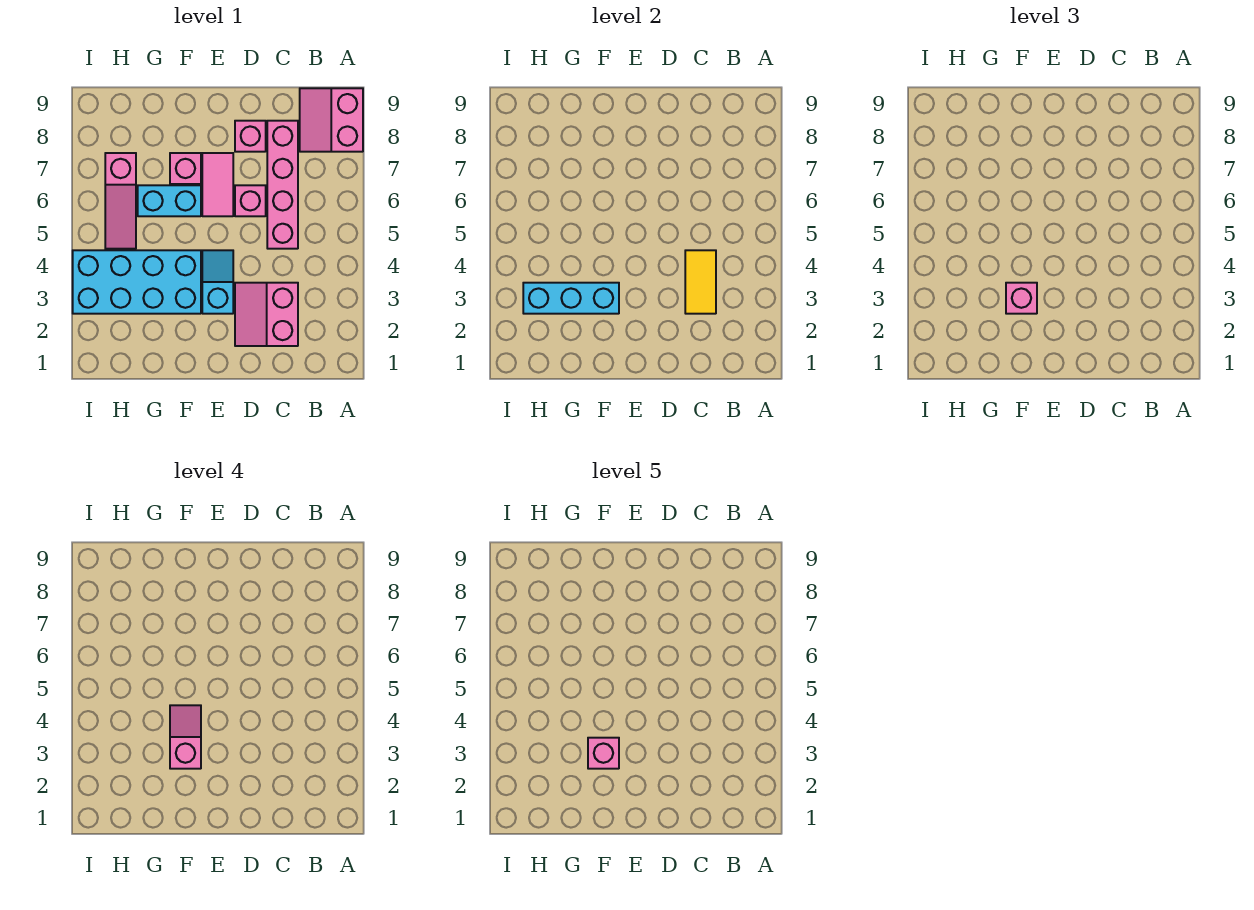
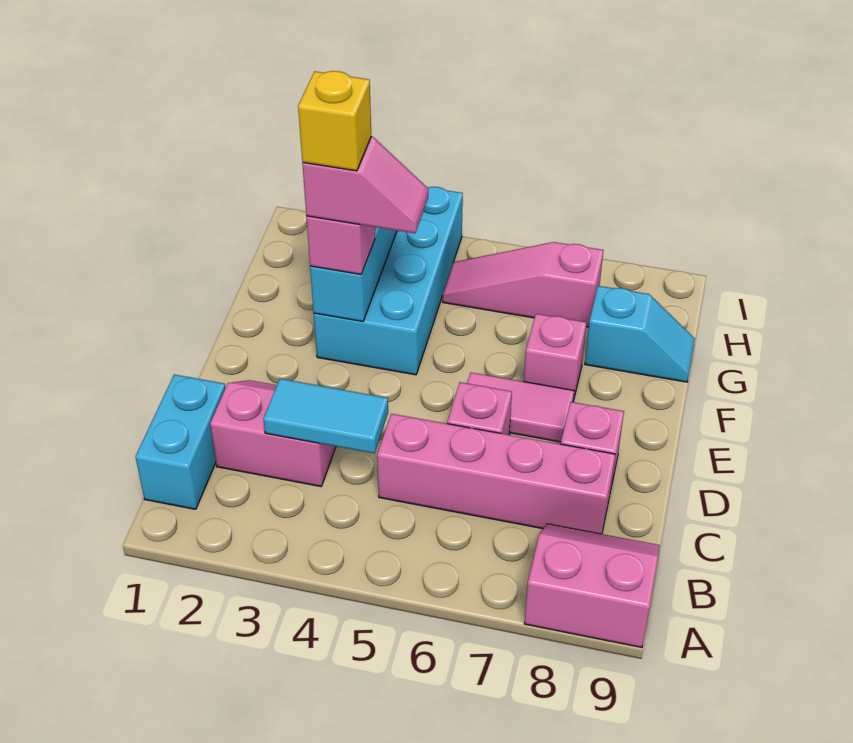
yellow tile C3:C4 level 2 -> cyan tile C3:C4 level 2
cyan slope E3:E4 level 1 top 3 -> cyan slope G8:G9 level 1 top 8
pink brick F3 level 5 -> yellow brick F3 level 5
cyan brick F6:G6 level 1 -> cyan brick B1:C1 level 1

